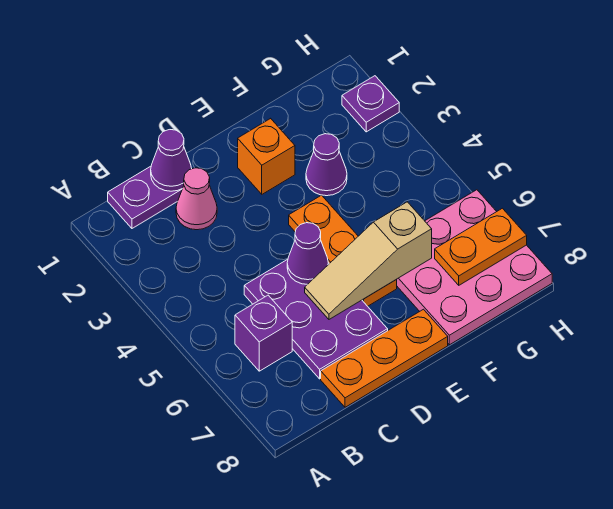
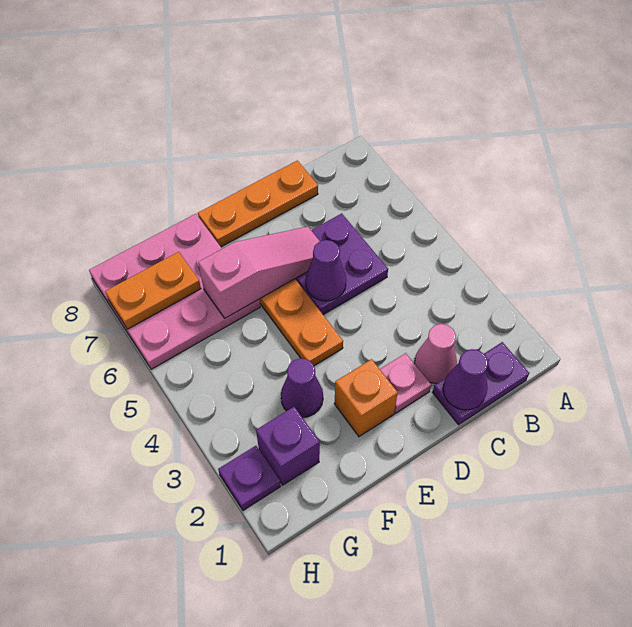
purple brick B6 level 1 -> purple brick G2 level 1
purple plate C5:D7 level 1 -> purple plate C5:D6 level 1
none -> pink plate D2 level 1
tan slope D6:F6 level 2 top F -> pink slope D6:F6 level 2 top F

